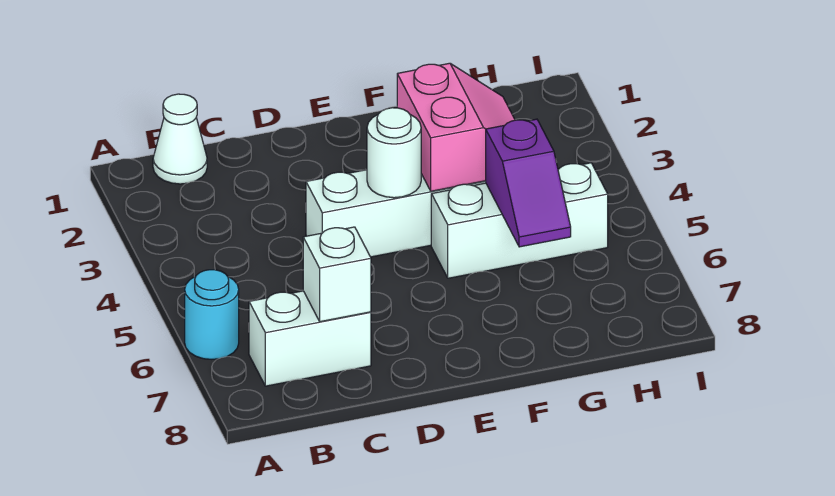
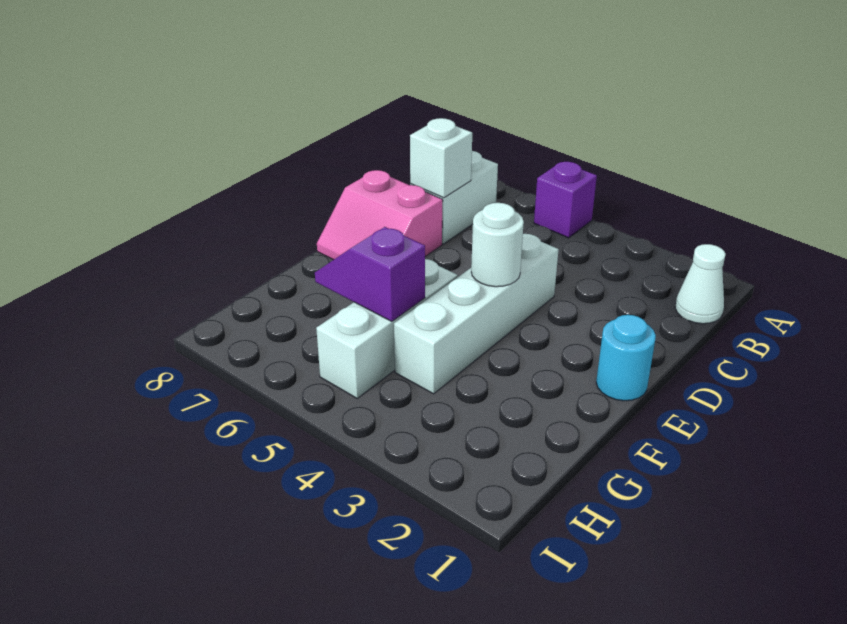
none -> purple brick A5 level 1
cyan round brick A6 level 1 -> cyan round brick E1 level 1
pink slope F3:G4 level 2 top F -> pink slope D7:E8 level 1 top D

